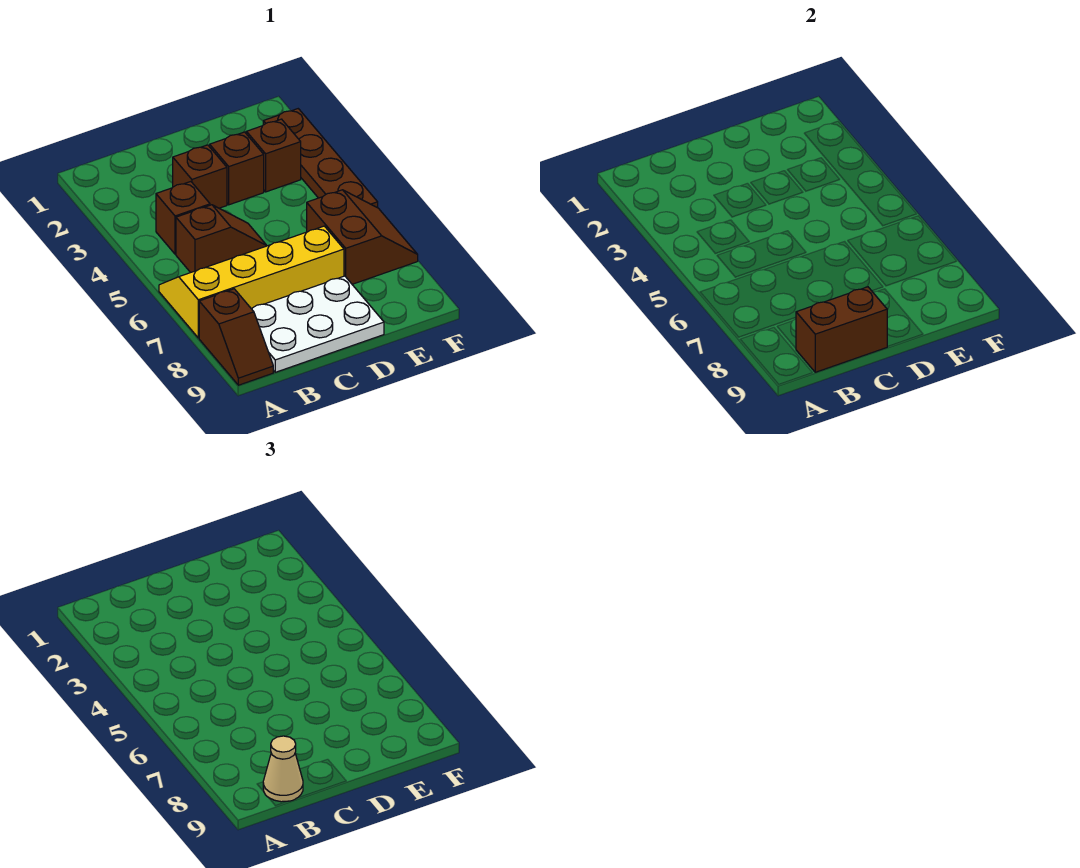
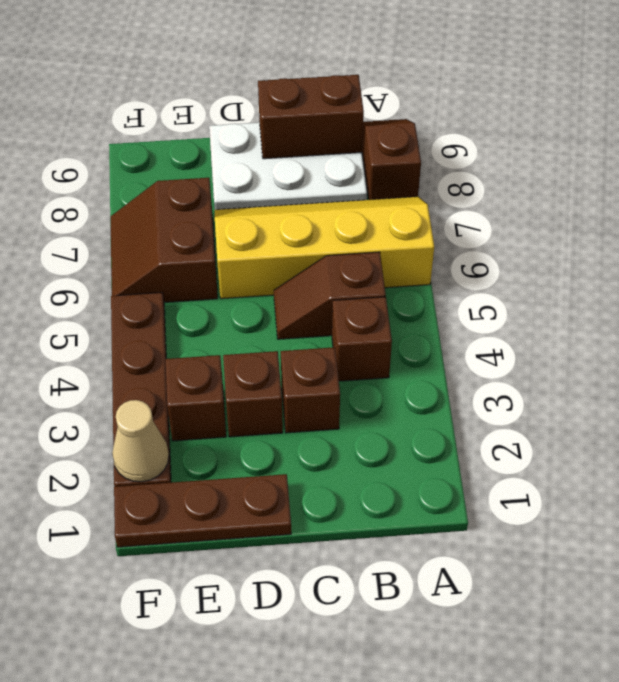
yellow slope A6:D7 level 1 top 7 -> yellow slope A6:D7 level 1 top 6
tan cone B9 level 3 -> tan cone F2 level 2
none -> brown plate D1:F1 level 1

